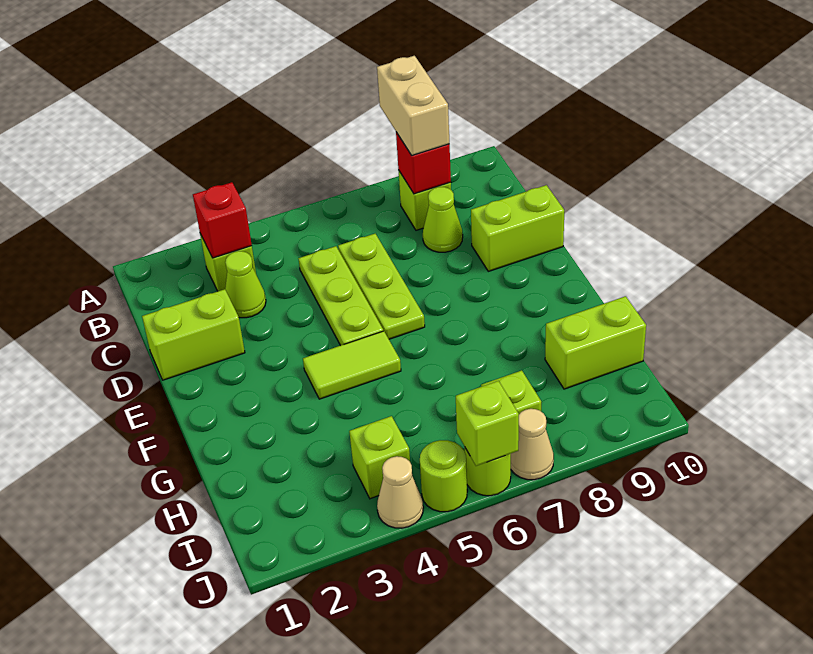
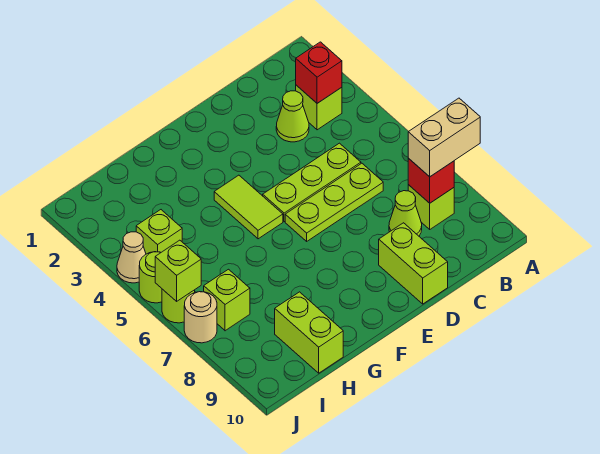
lime brick D1:D2 level 1 -> none
tan cone J7 level 1 -> tan round brick J7 level 1

